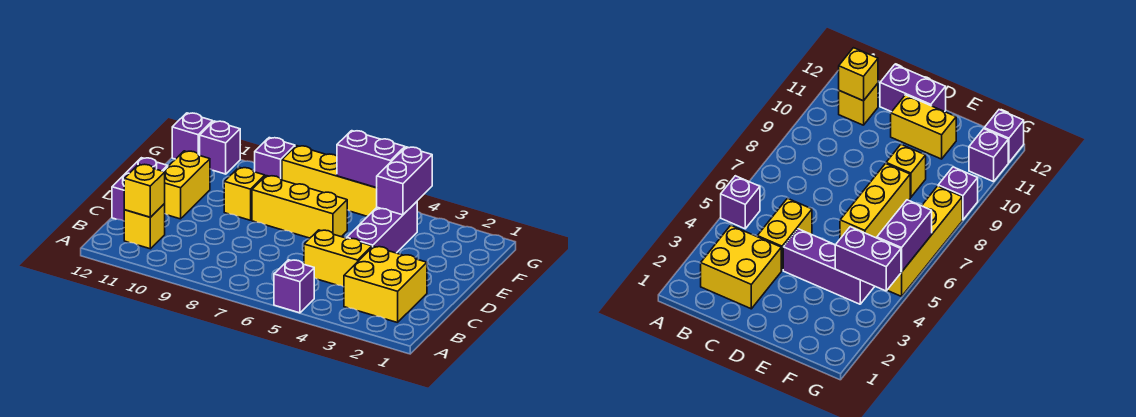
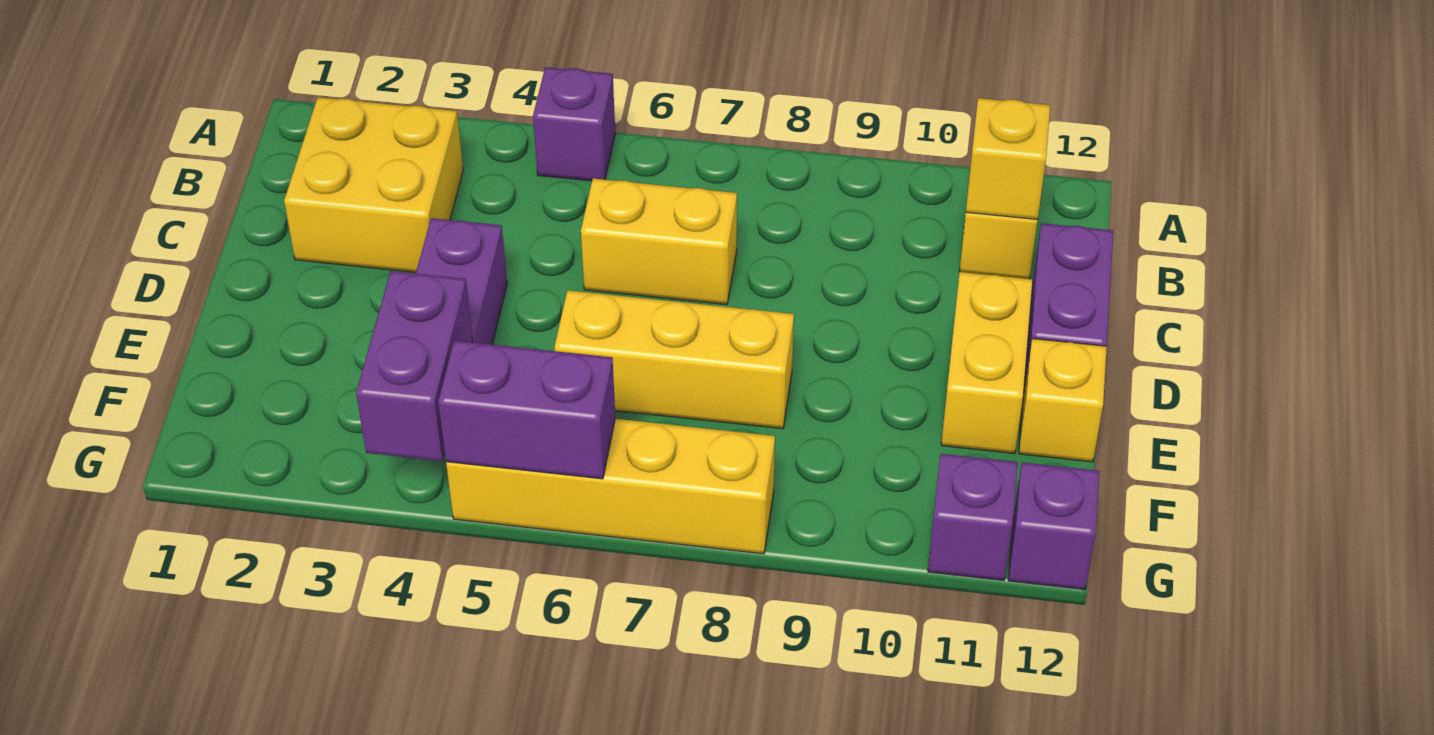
yellow brick C4:C5 level 1 -> yellow brick C6:C7 level 1
yellow brick E9 level 1 -> yellow brick E12 level 1
purple brick G9 level 1 -> none

